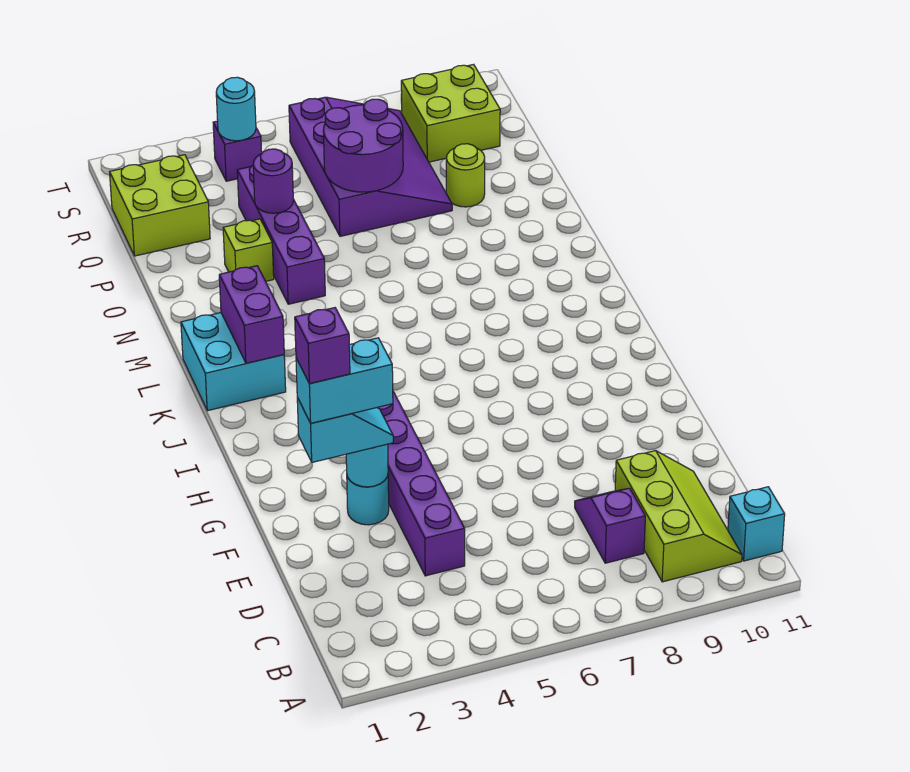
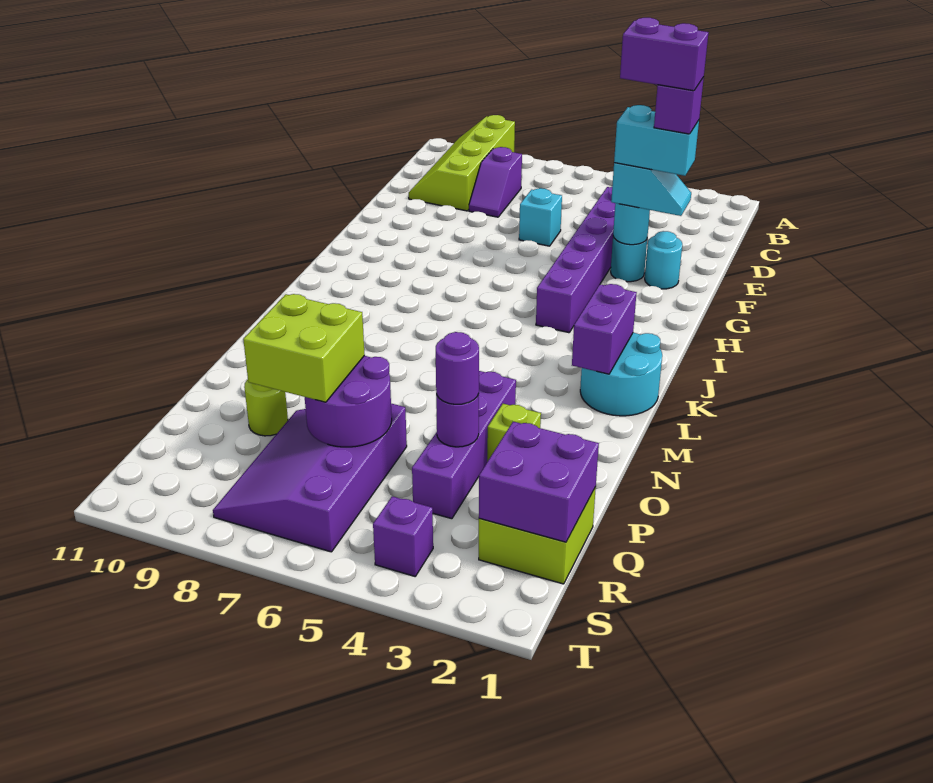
lime slope B9:D10 level 1 top 9 -> lime slope A9:D10 level 1 top 9
cyan brick B11 level 1 -> cyan brick E6 level 1
cyan slope F2:F3 level 3 top 2 -> cyan slope F2:F3 level 3 top 3
none -> purple brick F2:F3 level 6
cyan brick K1:L2 level 1 -> cyan round brick K1:L2 level 1
none -> purple round brick P4 level 3
none -> purple brick Q1:R2 level 2
lime brick R9:S10 level 1 -> lime brick P7:Q8 level 3
cyan round brick S4 level 2 -> cyan round brick F2 level 1

